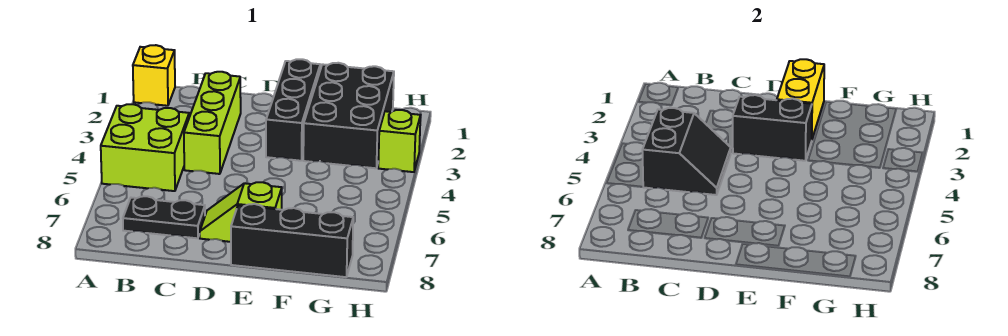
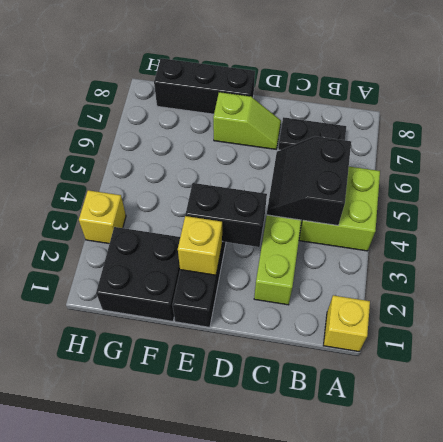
yellow brick E1:E2 level 2 -> yellow brick E2 level 2
black brick F1:G3 level 1 -> black brick F1:G2 level 1
lime brick H3 level 1 -> yellow brick H3 level 1

